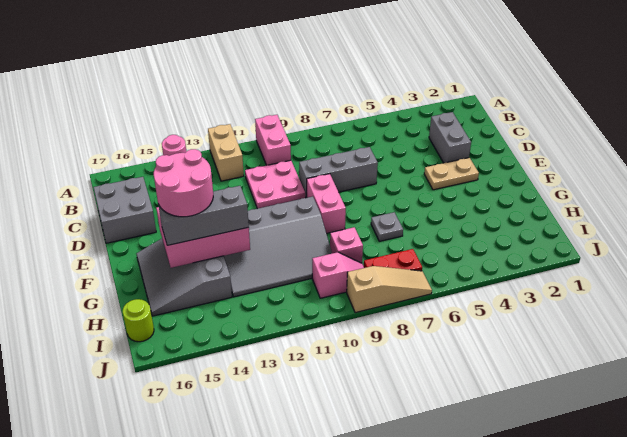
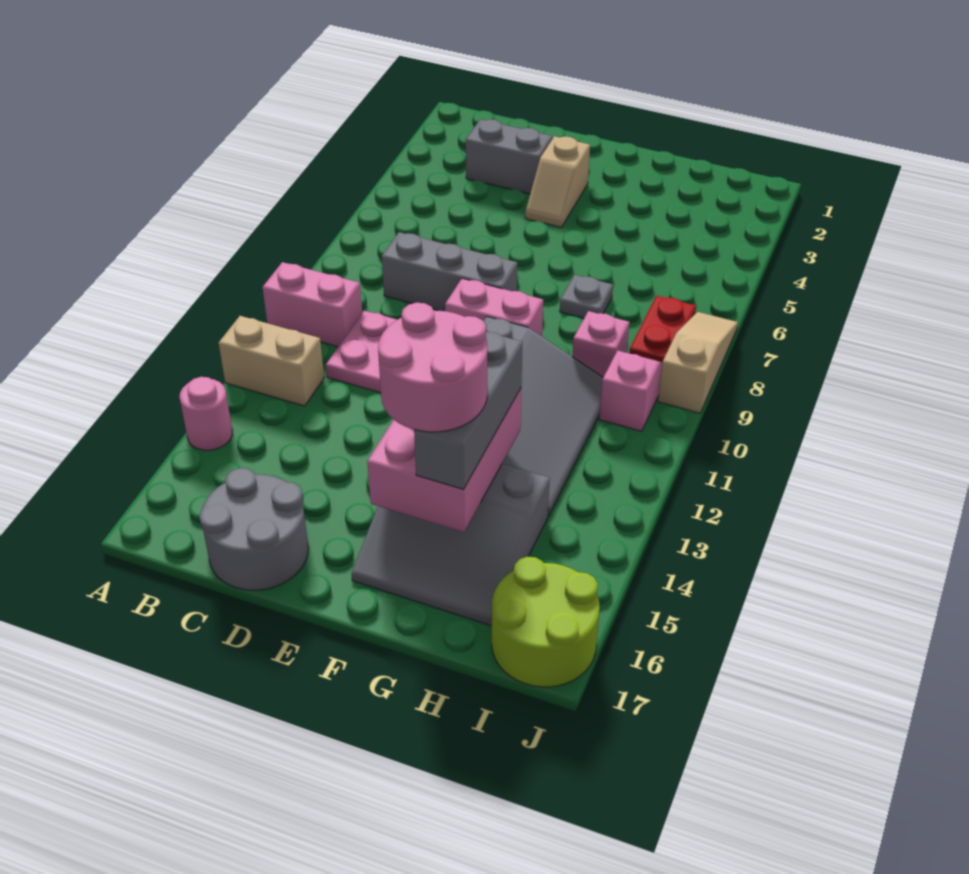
grey brick C16:D17 level 1 -> grey round brick C16:D17 level 1
grey brick D7:D9 level 1 -> grey brick C8:E8 level 1
tan plate E3:E4 level 1 -> tan slope E3:E4 level 1 top 3
lime round brick I17 level 1 -> lime round brick I16:J17 level 1

